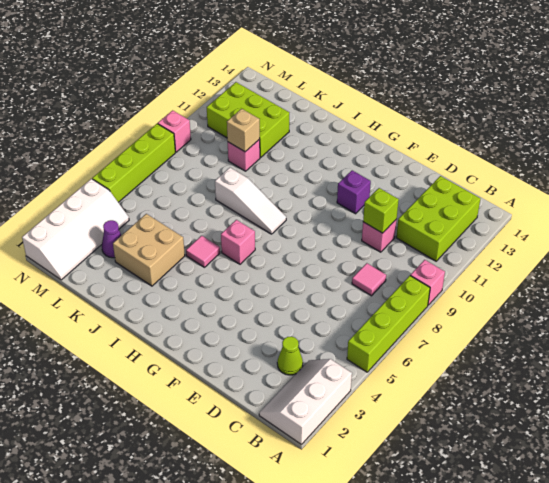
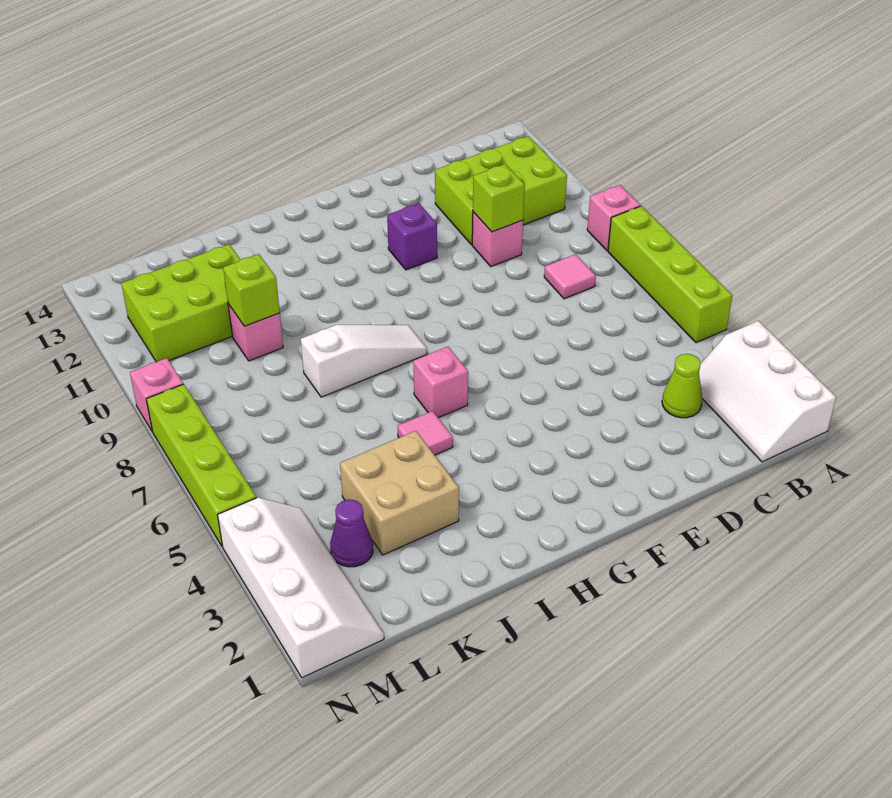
lime brick B11:C13 level 1 -> lime brick B11:D12 level 1
tan brick K10 level 2 -> lime brick K10 level 2

